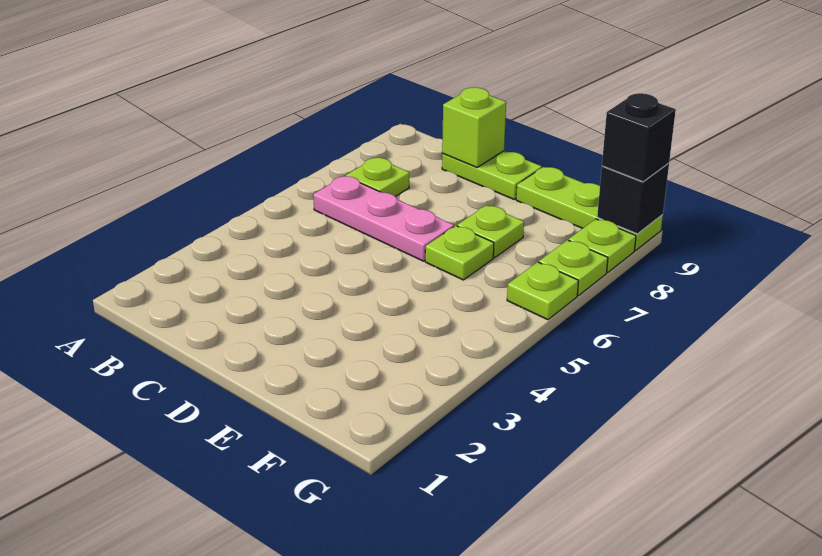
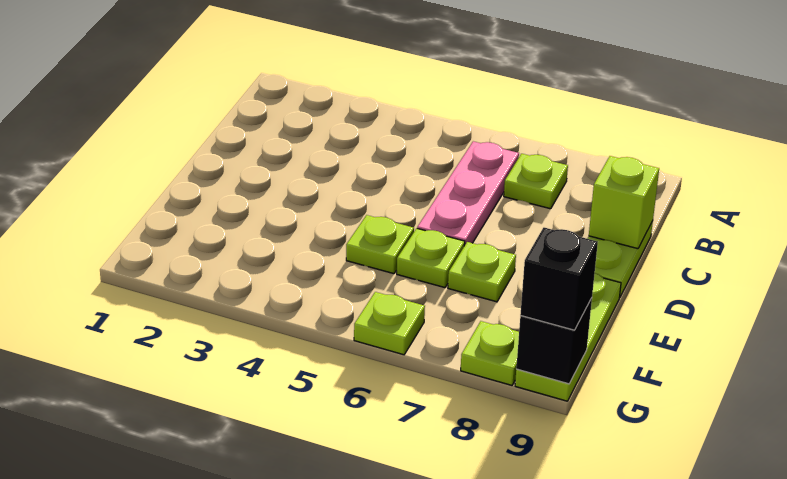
lime plate G7 level 1 -> lime plate E5 level 1

